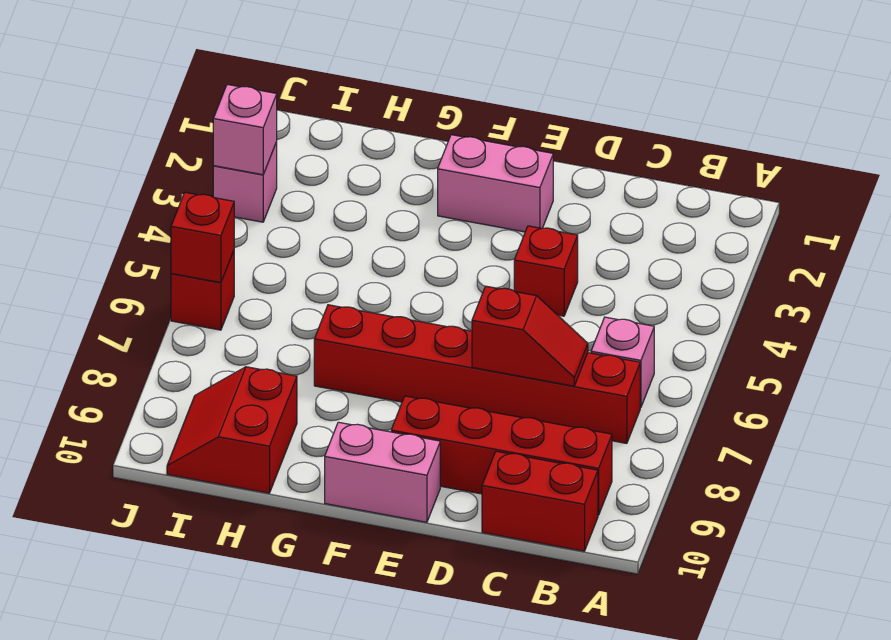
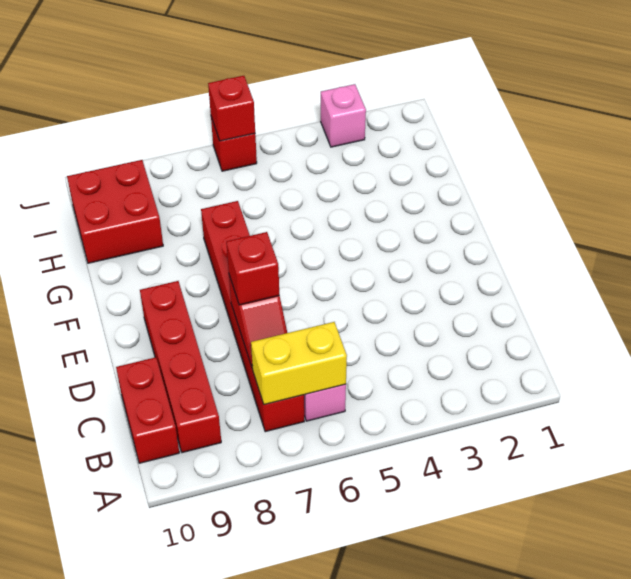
none -> yellow brick B6:B7 level 2
red brick D4 level 1 -> red brick D7 level 3
pink brick E2:F2 level 1 -> none
pink brick E10:F10 level 1 -> none
red slope H9:I10 level 1 top H -> red brick H9:I10 level 1
pink brick J3 level 2 -> none

